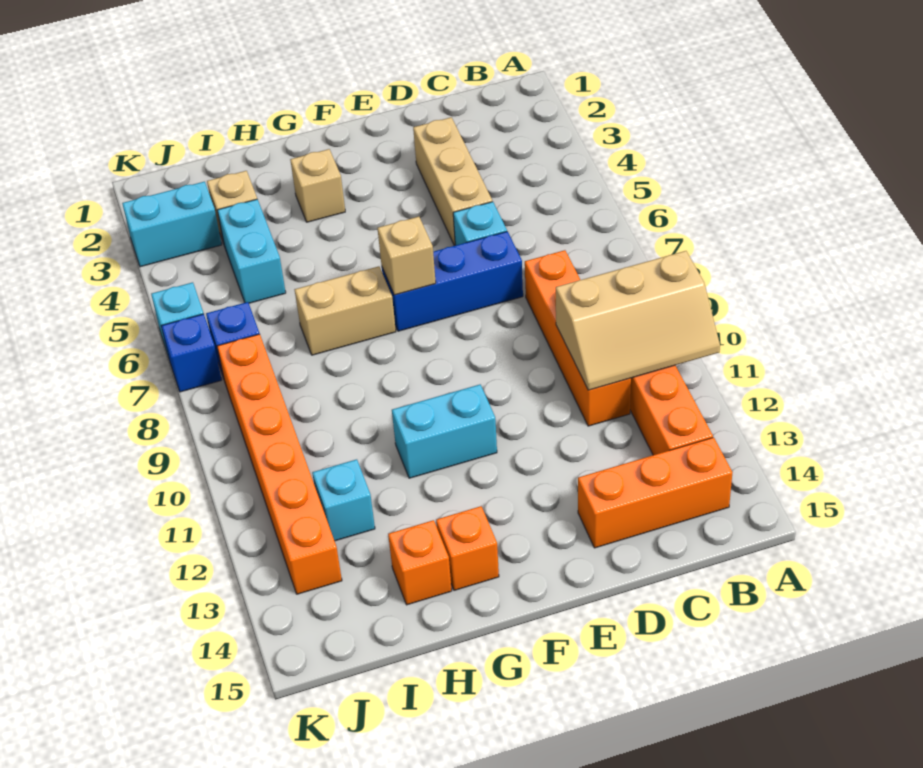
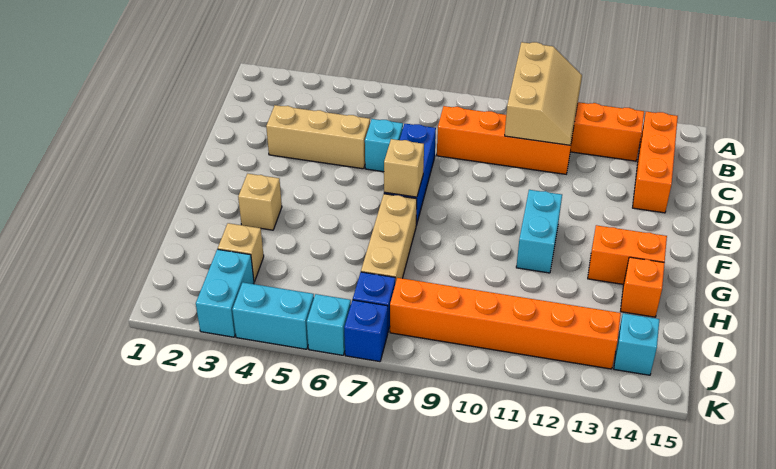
tan brick G7:H7 level 1 -> tan brick G7:I7 level 1
orange brick G14 level 1 -> orange brick G13:G14 level 1
cyan brick I4:I5 level 1 -> cyan brick K4:K5 level 1
cyan brick I12 level 1 -> cyan brick J14 level 1

